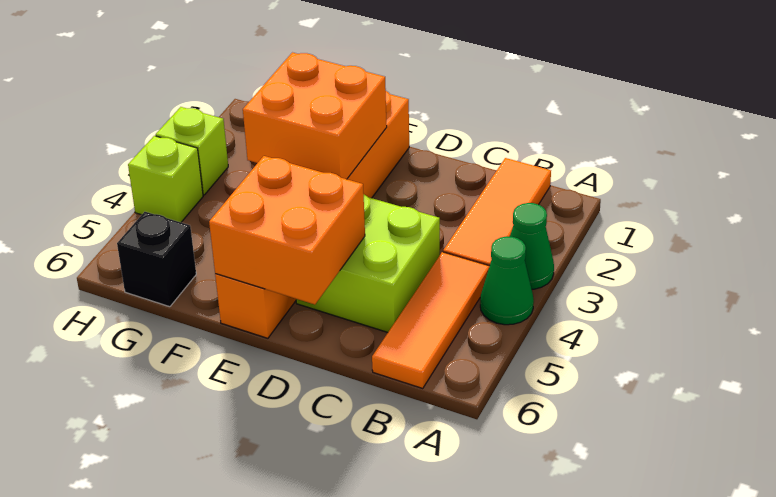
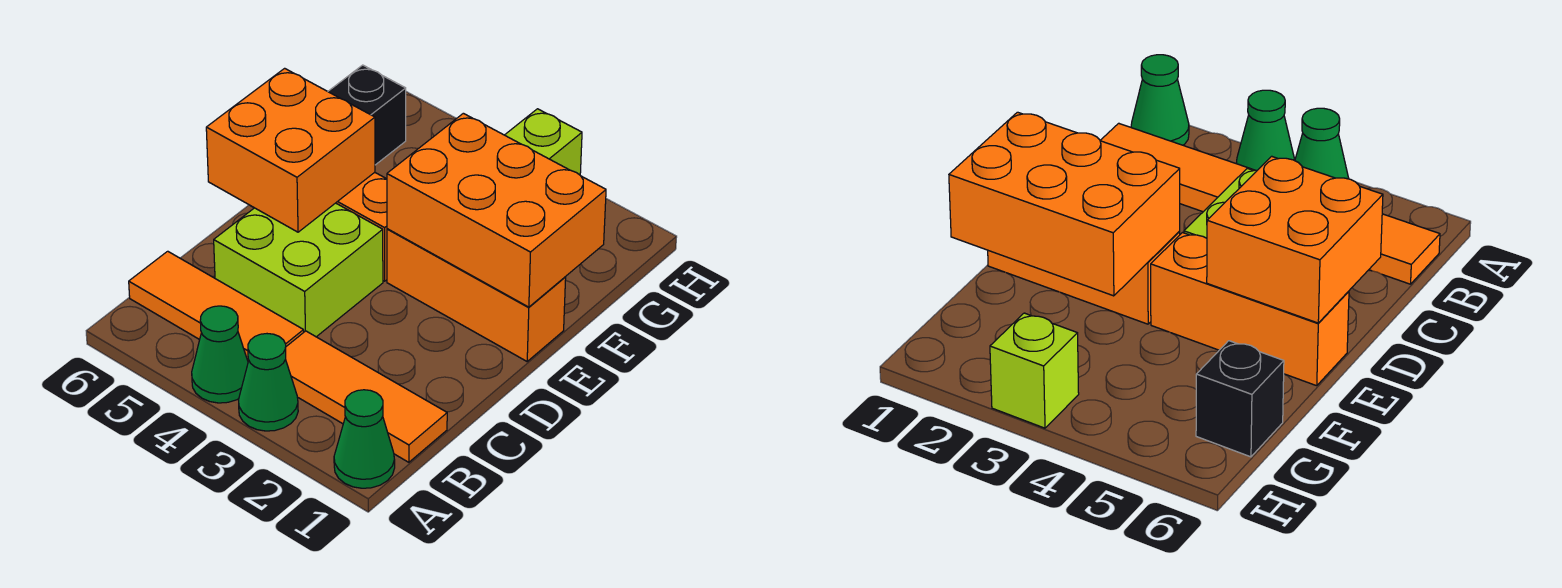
none -> green cone A1 level 1
orange brick E2:F3 level 2 -> orange brick E1:F3 level 2
lime brick H4 level 1 -> none

